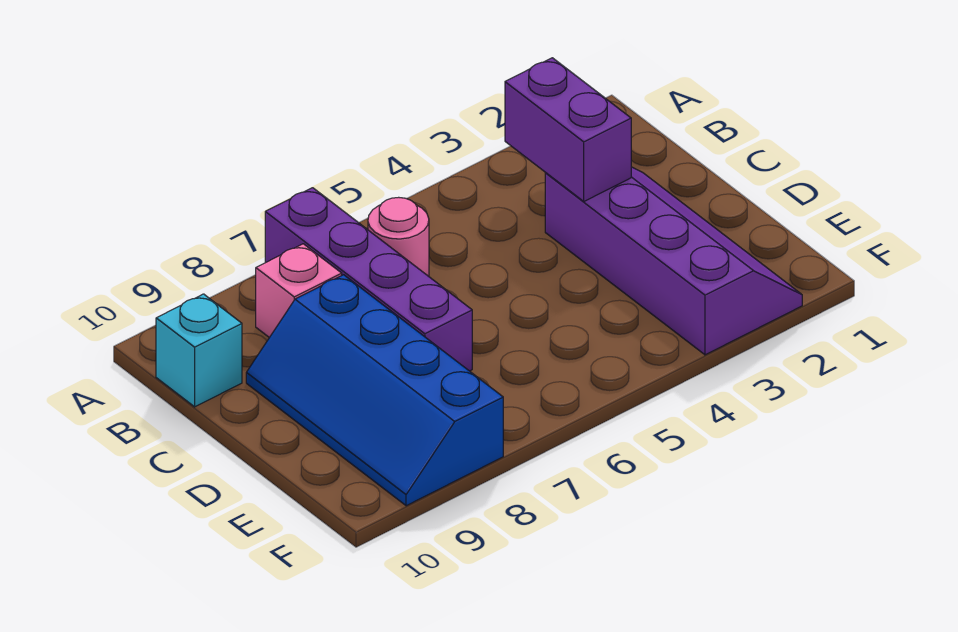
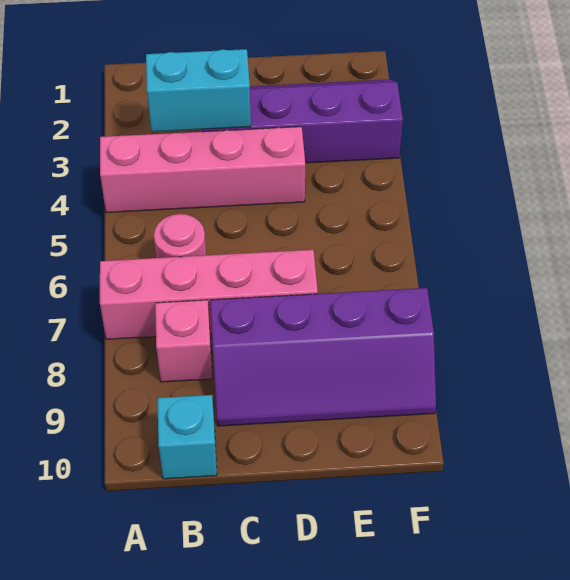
none -> pink brick A4:D4 level 1
purple brick A7:D7 level 1 -> pink brick A7:D7 level 1
purple brick B3:C3 level 2 -> cyan brick B3:C3 level 2
blue slope C8:F9 level 1 top 8 -> purple slope C8:F9 level 1 top 8

